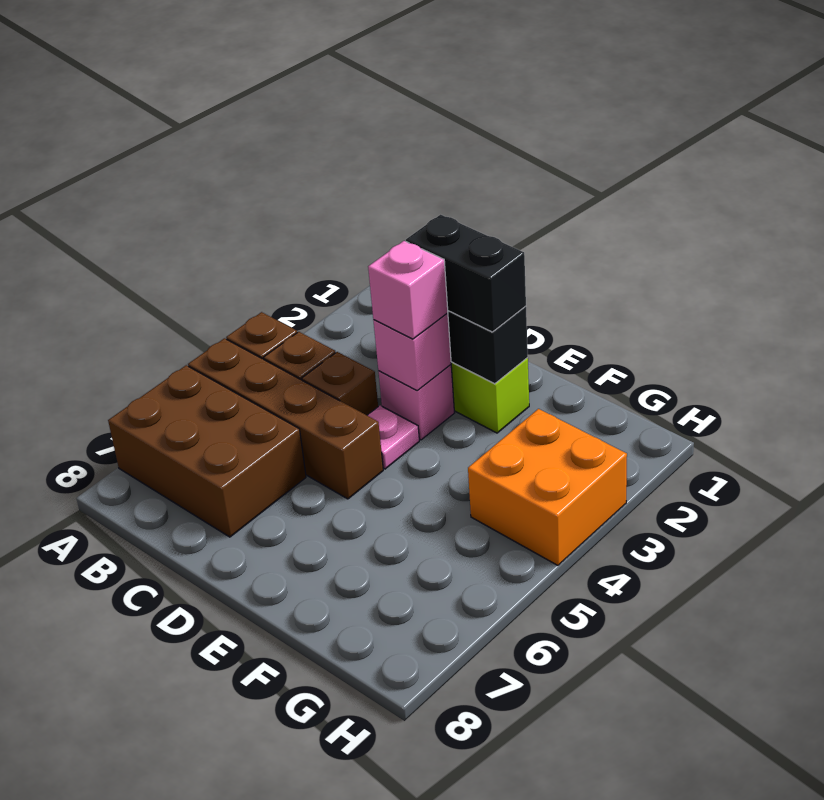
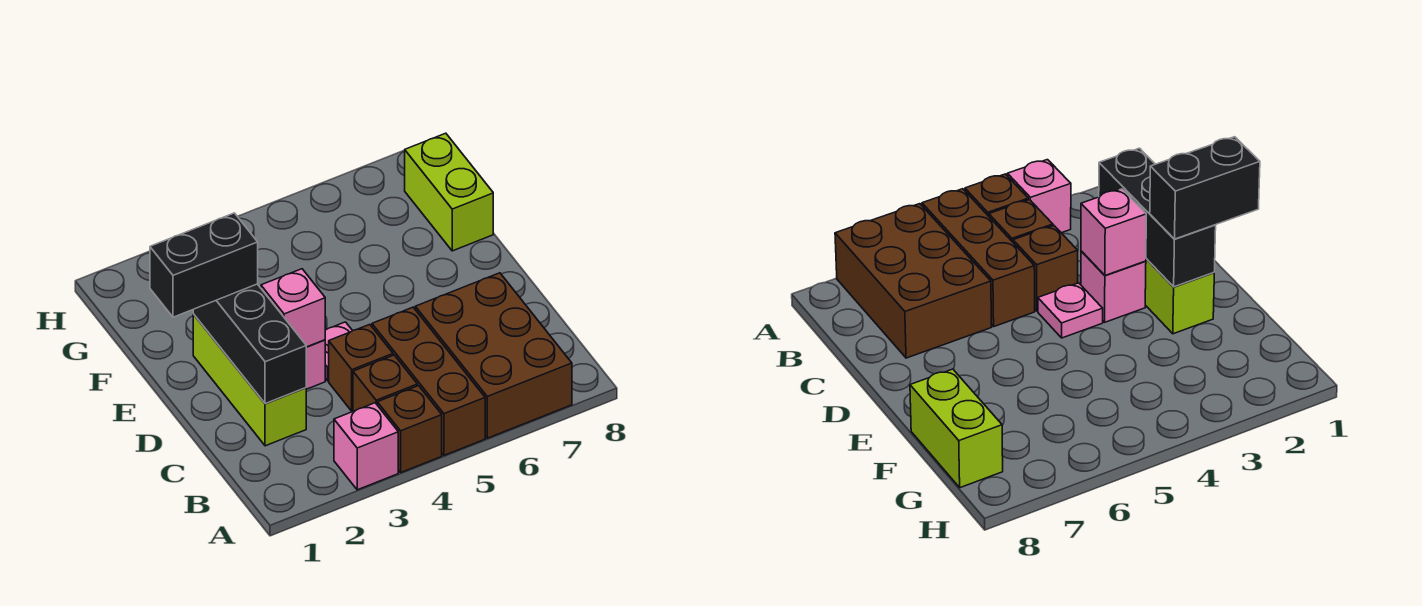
brown brick A5:D5 level 1 -> brown brick A5:C5 level 1
black brick D2:E2 level 3 -> black brick E1:E2 level 3
pink brick D3 level 3 -> pink brick A3 level 1
none -> lime brick F8:G8 level 1
orange brick G3:H4 level 1 -> none

